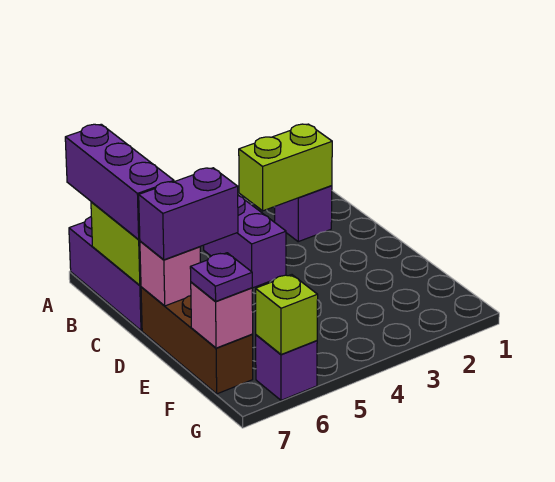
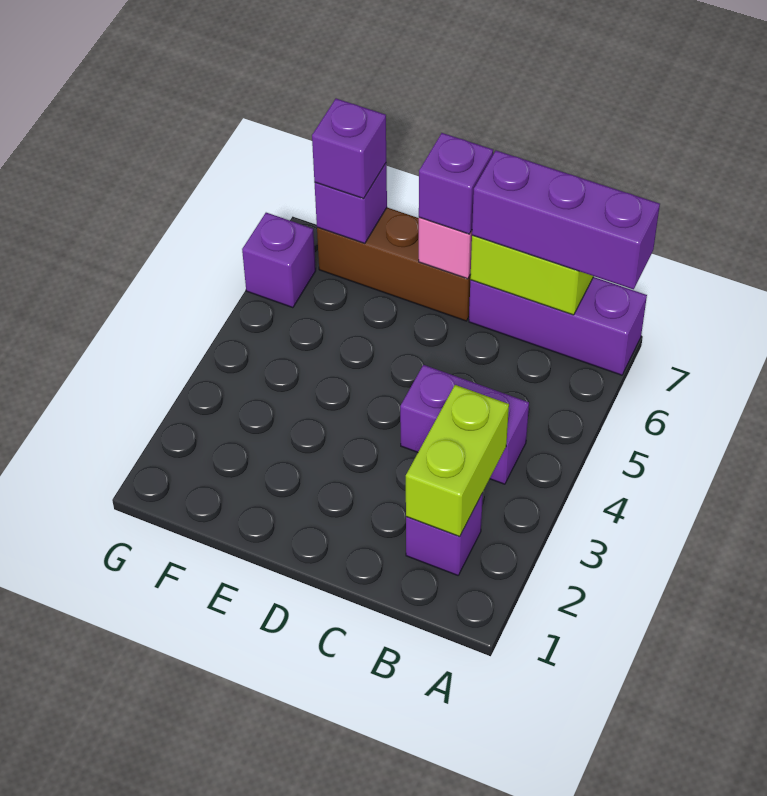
purple brick D6:D7 level 3 -> purple brick D7 level 3
pink brick F7 level 2 -> purple brick F7 level 2
purple plate F7 level 3 -> purple brick F7 level 3
lime brick G6 level 2 -> none

